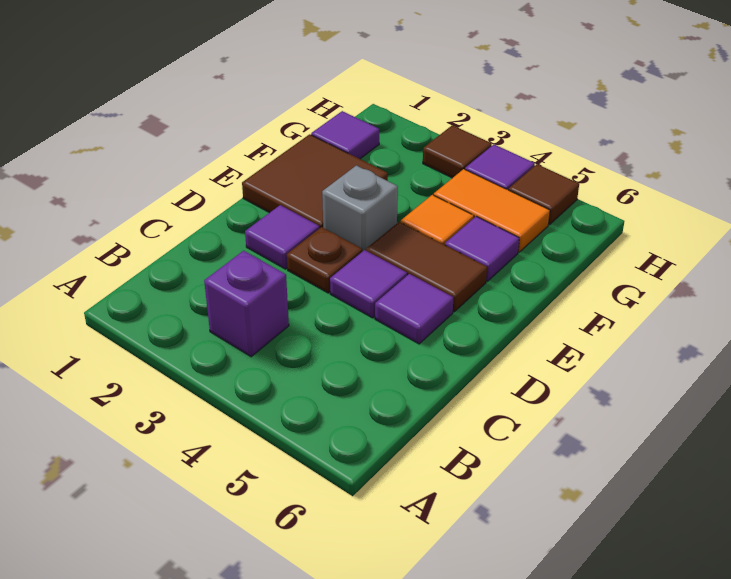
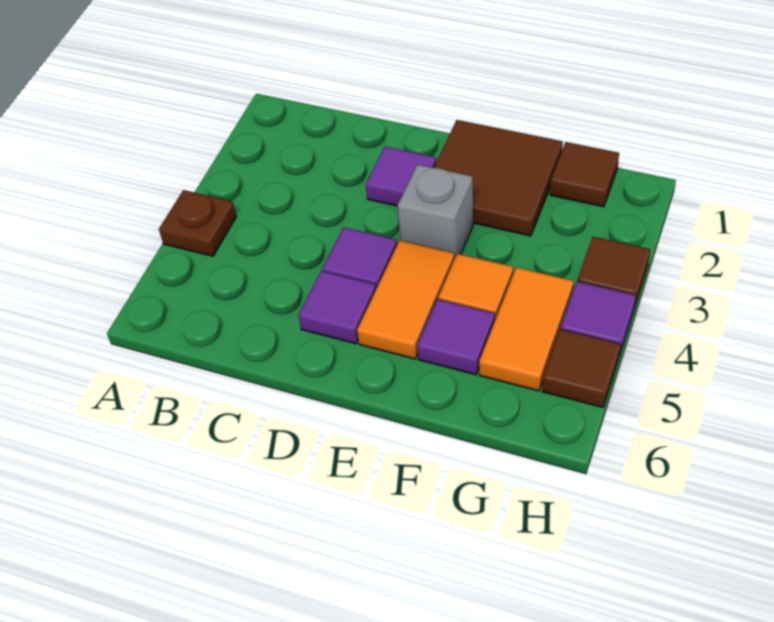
purple brick B3 level 1 -> none
brown plate D3 level 1 -> brown plate A4 level 1
brown tile E4:E5 level 1 -> orange tile E4:E5 level 1
purple tile G1 level 1 -> brown tile G1 level 1

